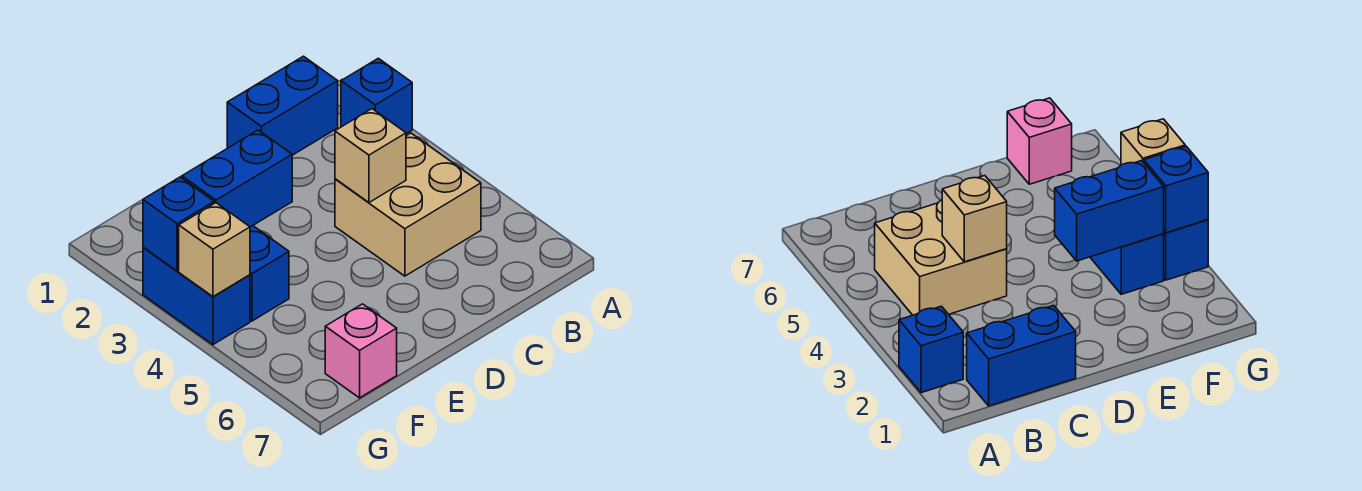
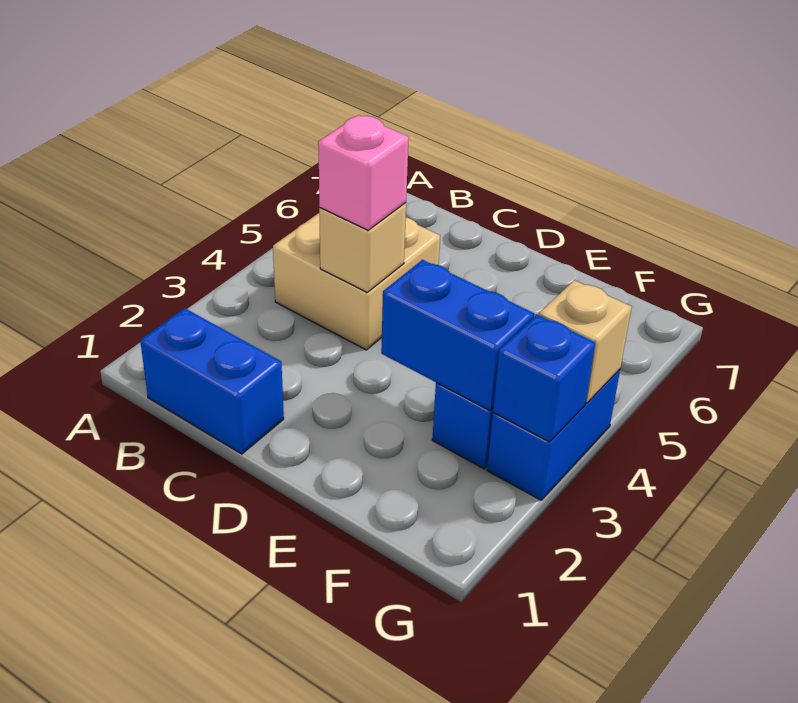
blue brick A2 level 1 -> none
pink brick F7 level 1 -> pink brick C4 level 3

